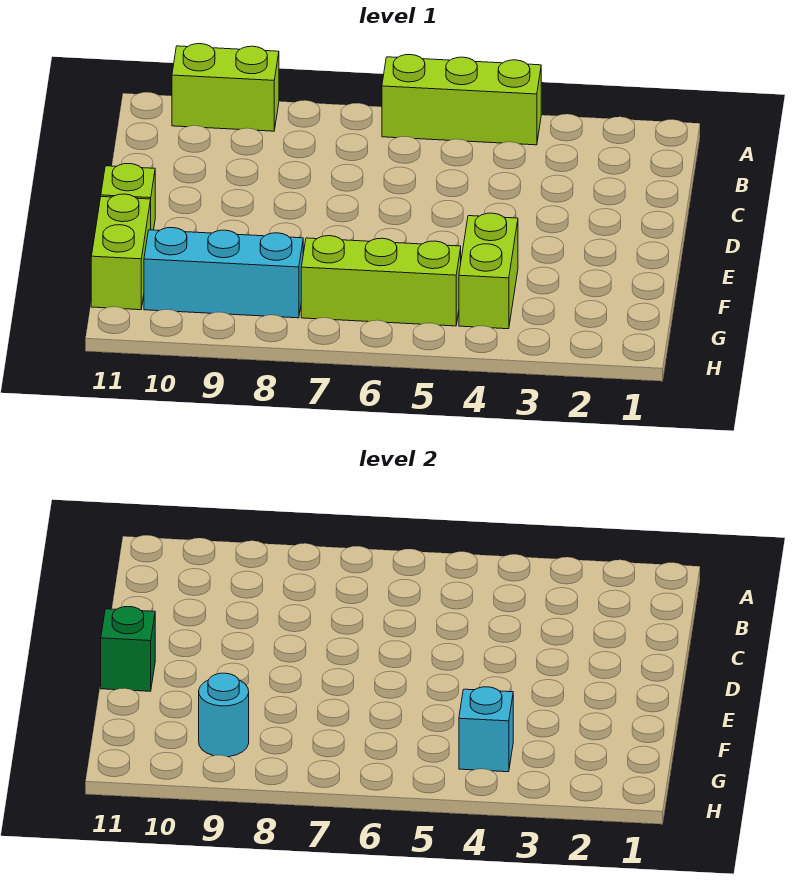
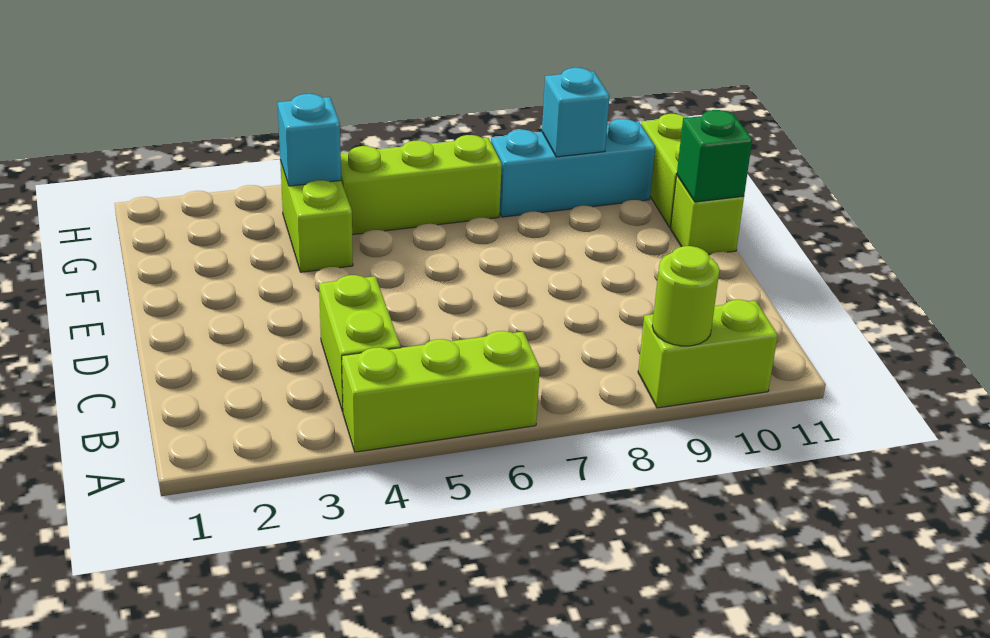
none -> lime round brick A9 level 2
none -> lime brick B4:C4 level 1
cyan round brick G9 level 2 -> cyan brick G9 level 2

